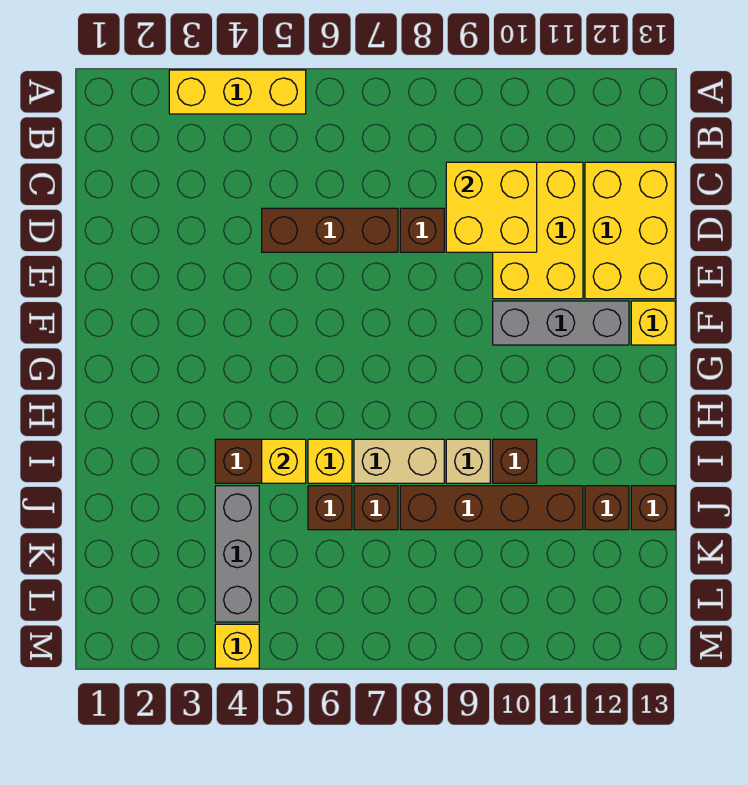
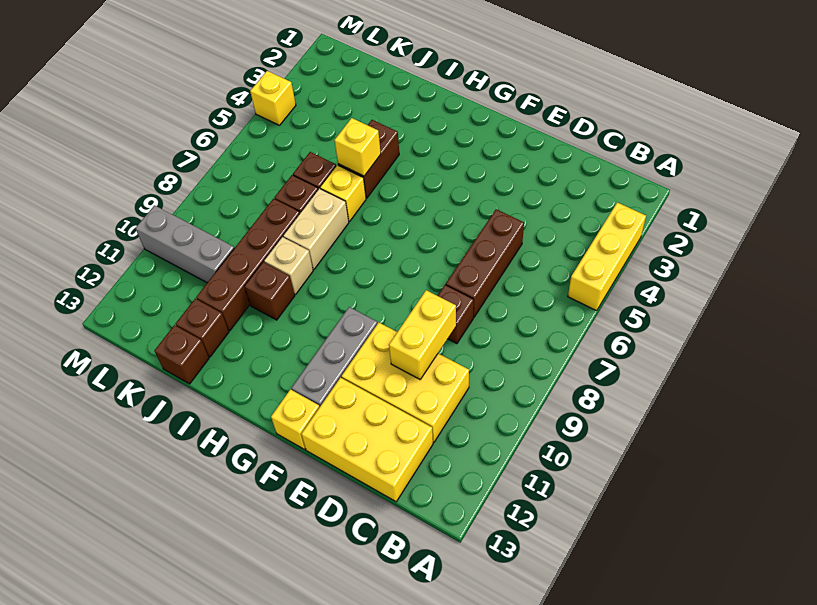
yellow brick C9:D10 level 2 -> yellow brick D9:D10 level 2
grey brick J4:L4 level 1 -> grey brick K10:M10 level 1

